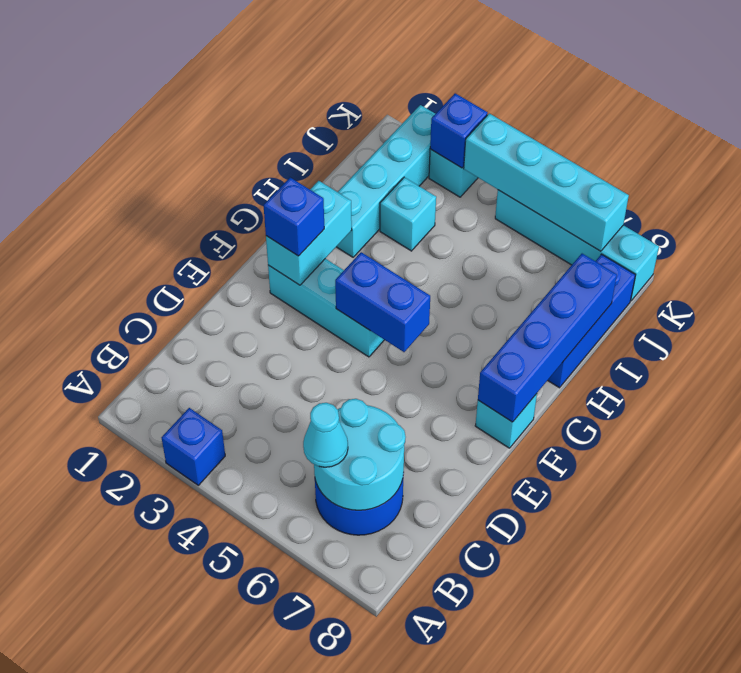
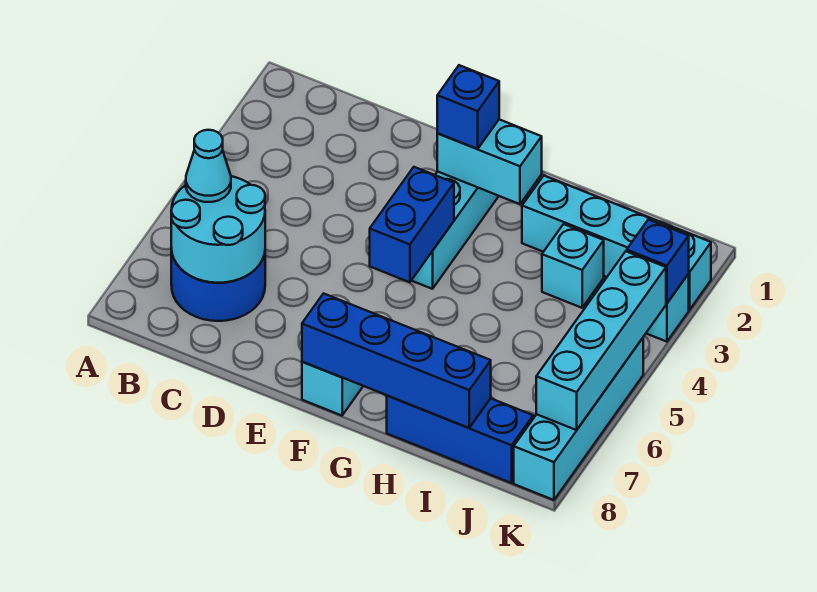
blue brick A3 level 1 -> none

